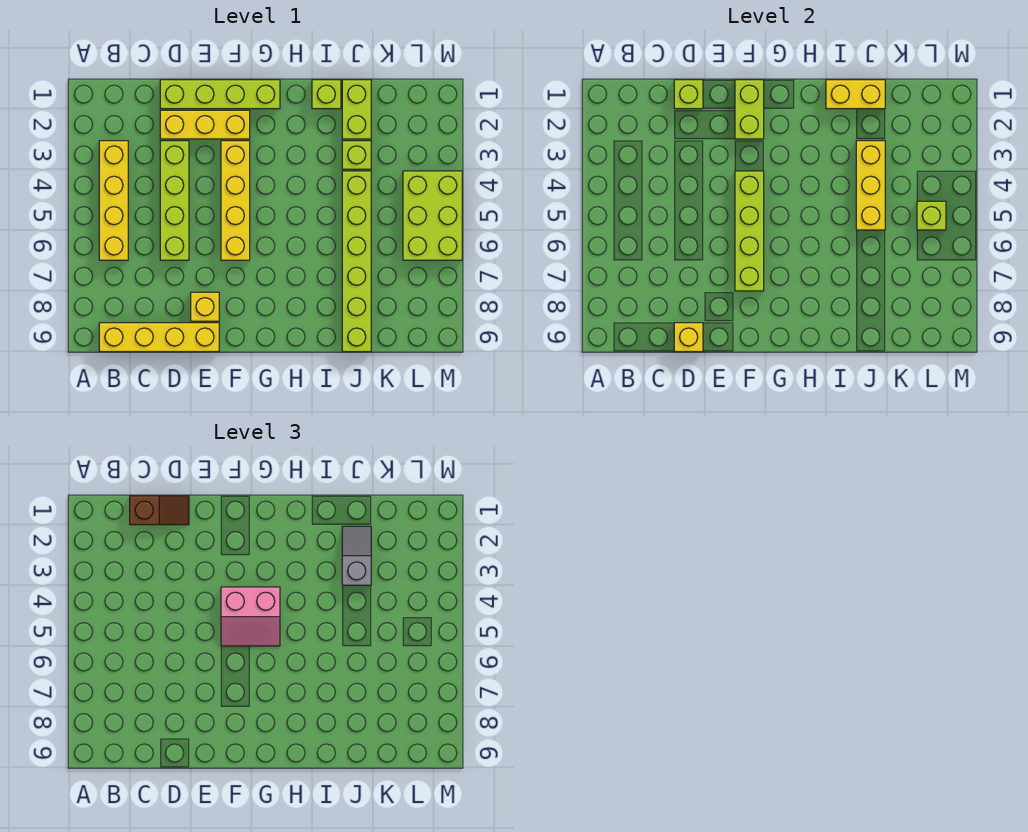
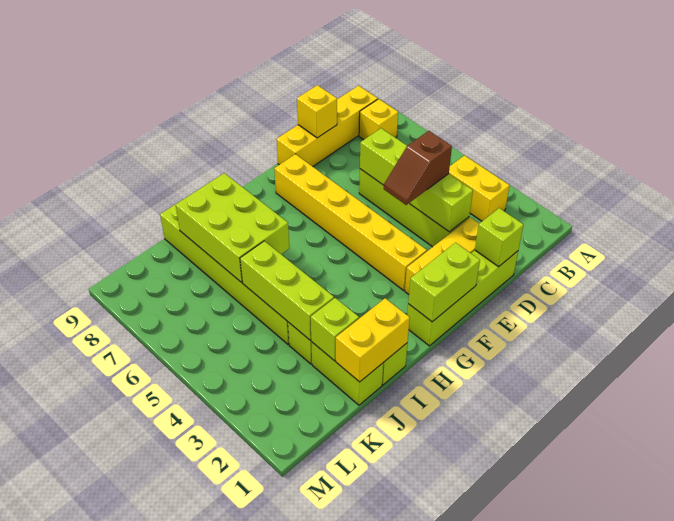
yellow brick B3:B6 level 1 -> yellow brick B3:B4 level 1
brown slope C1:D1 level 3 top C -> brown slope D4:E4 level 3 top D
yellow brick E8 level 1 -> yellow brick B8 level 1
lime brick F1:F2 level 2 -> lime brick F1:G1 level 2
yellow brick F3:F6 level 1 -> yellow brick F3:F8 level 1
lime brick F4:F7 level 2 -> lime brick D3:D6 level 2
pink slope F4:G5 level 3 top 4 -> none
grey slope J2:J3 level 3 top 3 -> none
yellow brick J3:J5 level 2 -> lime brick J3:J5 level 2
lime brick L4:M6 level 1 -> lime brick I6:J8 level 2
lime brick L5 level 2 -> lime brick J2 level 2

